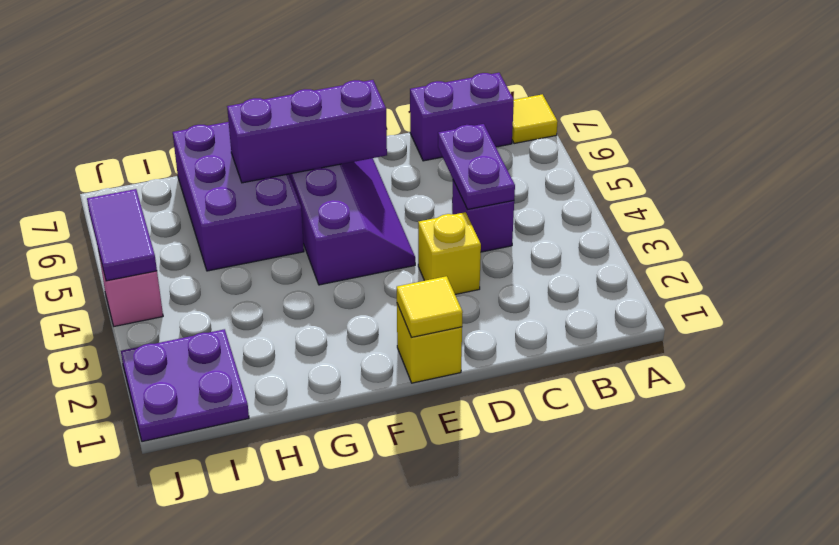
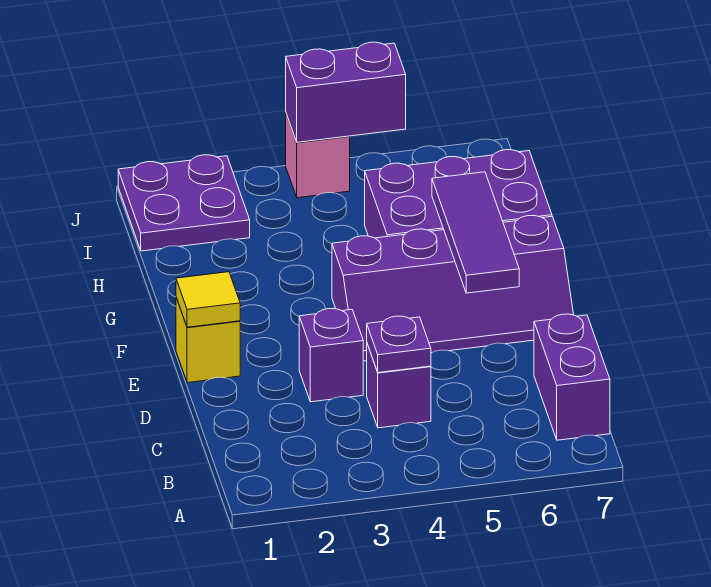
yellow tile A7 level 1 -> none
purple plate C4:C5 level 2 -> purple plate C4 level 2
yellow brick D3 level 1 -> purple brick D3 level 1
purple brick E6:G6 level 2 -> purple tile E6:G6 level 2
purple tile J4:J5 level 2 -> purple brick J4:J5 level 2

